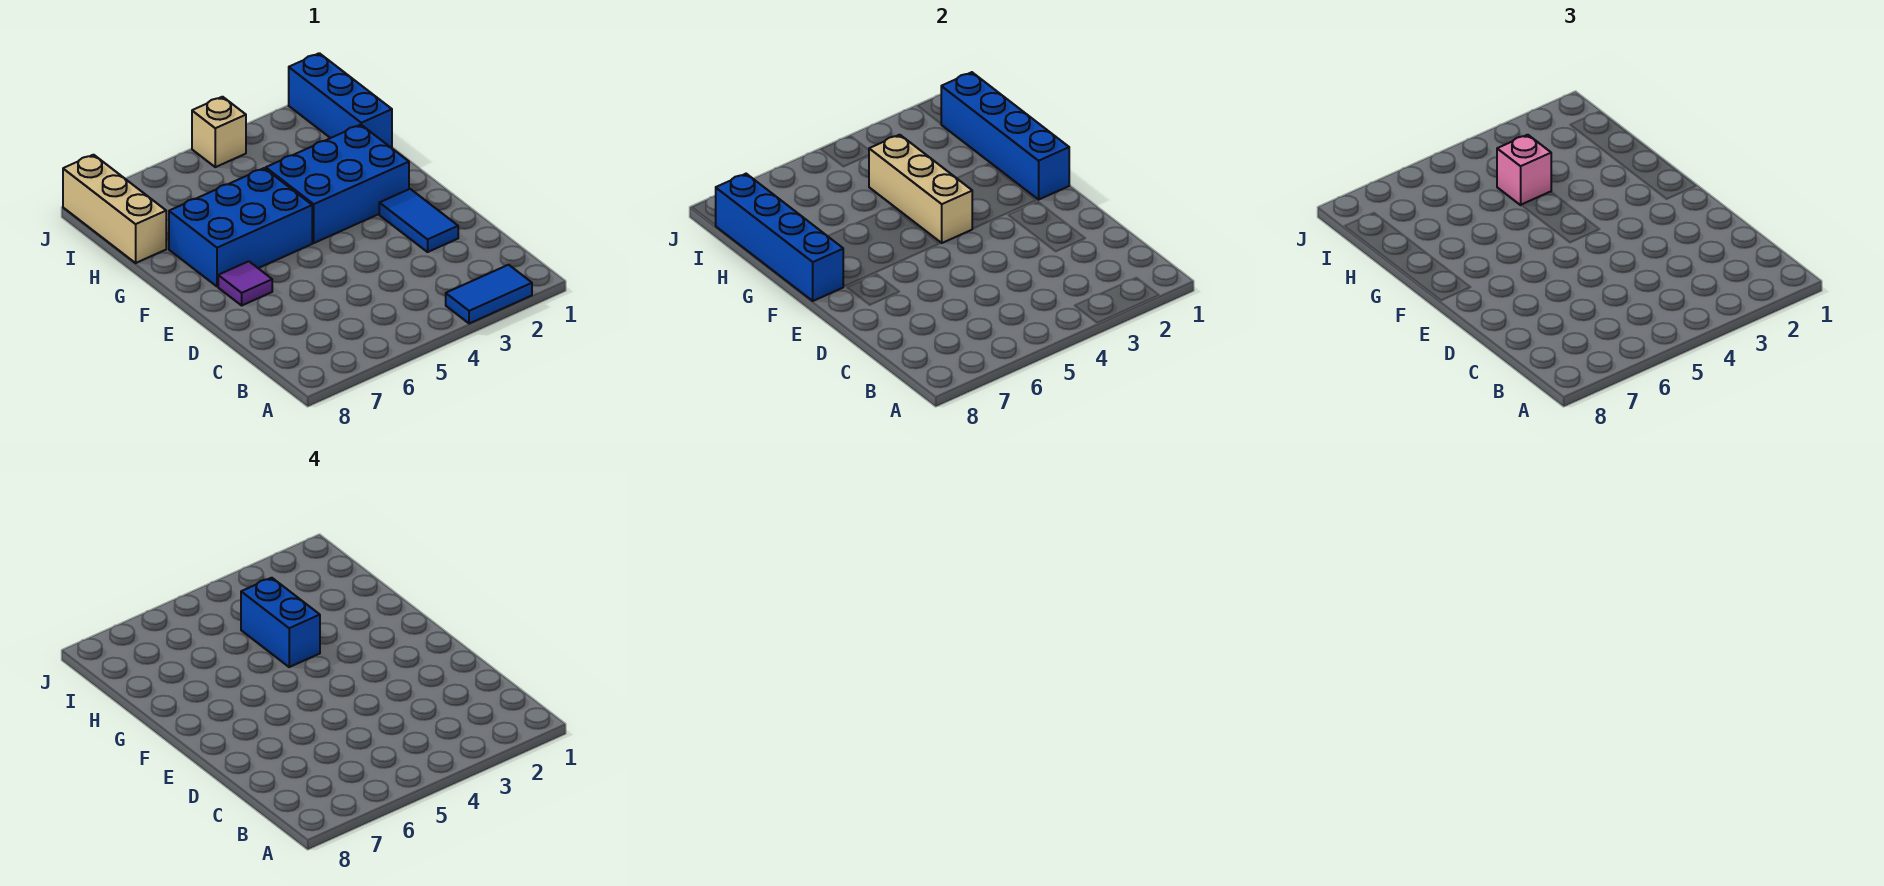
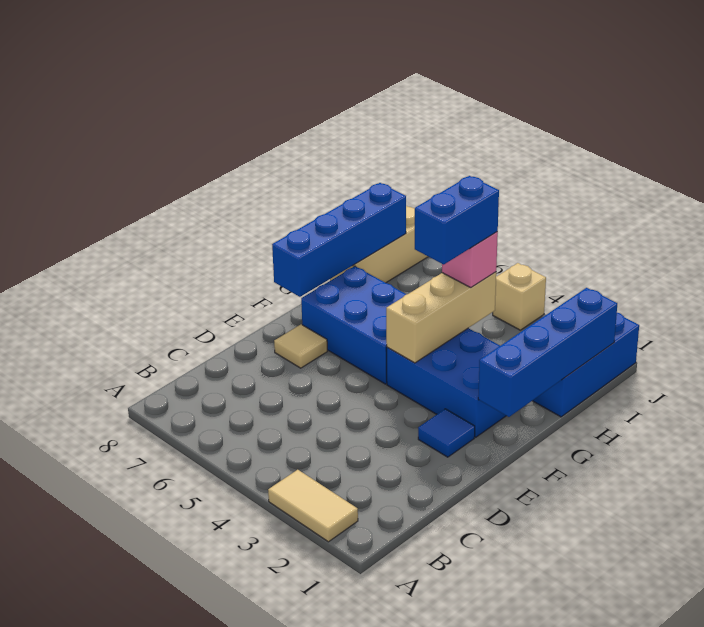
blue tile A2:A3 level 1 -> tan tile A2:A3 level 1
blue tile D2:E2 level 1 -> blue tile E2 level 1
purple tile E7 level 1 -> tan tile E7 level 1

